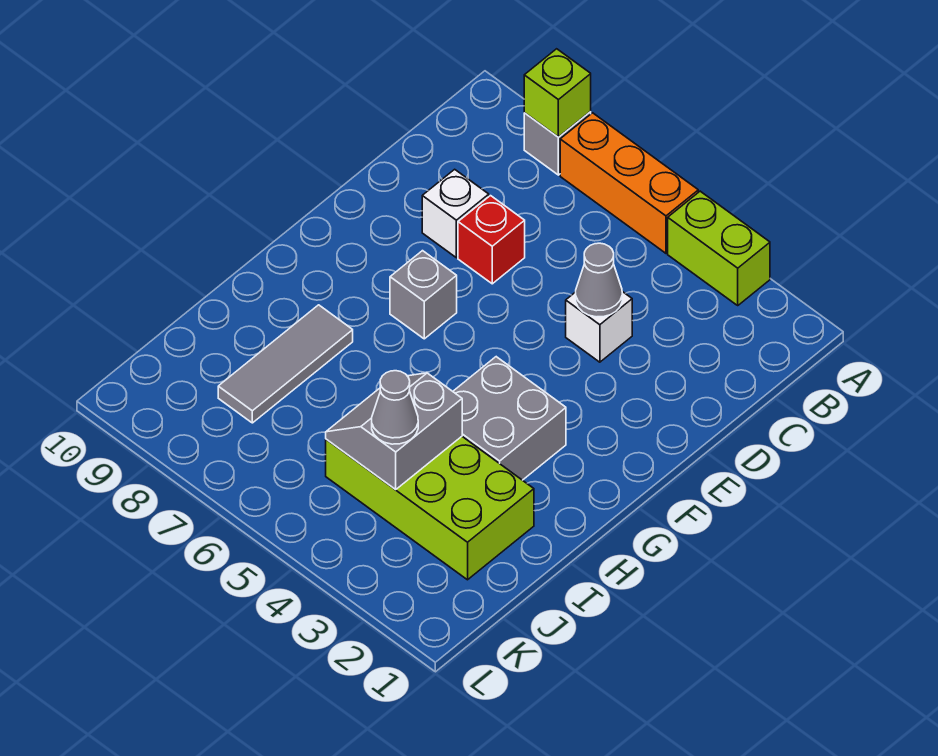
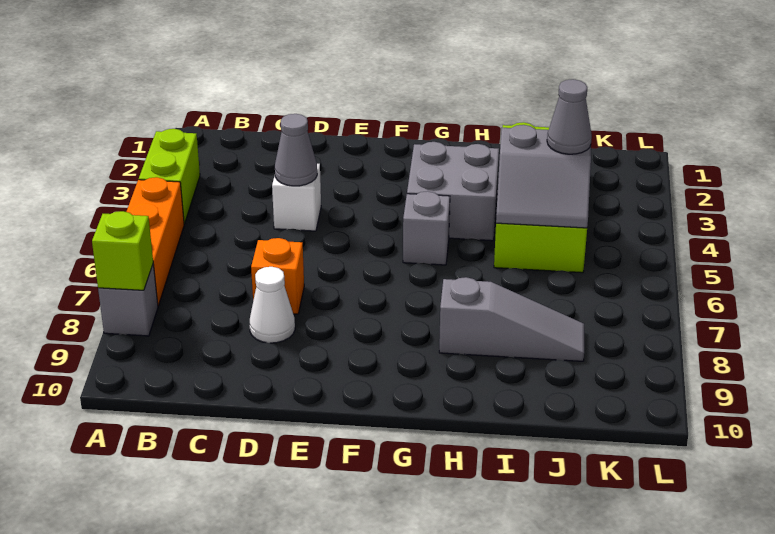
red brick D7 level 1 -> orange brick D7 level 1
white brick D8 level 1 -> white cone D8 level 1
grey brick F7 level 1 -> grey brick G5 level 1
grey tile H8:J8 level 1 -> grey slope H8:J8 level 1 top H

